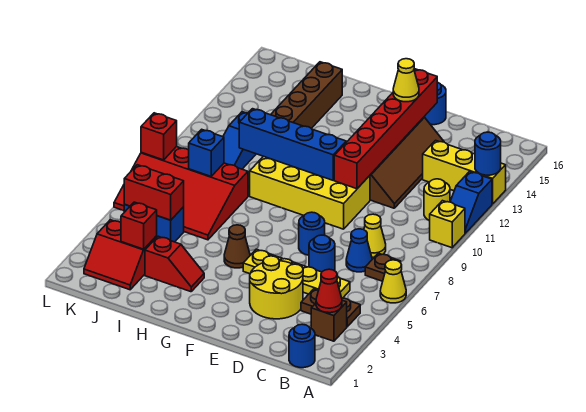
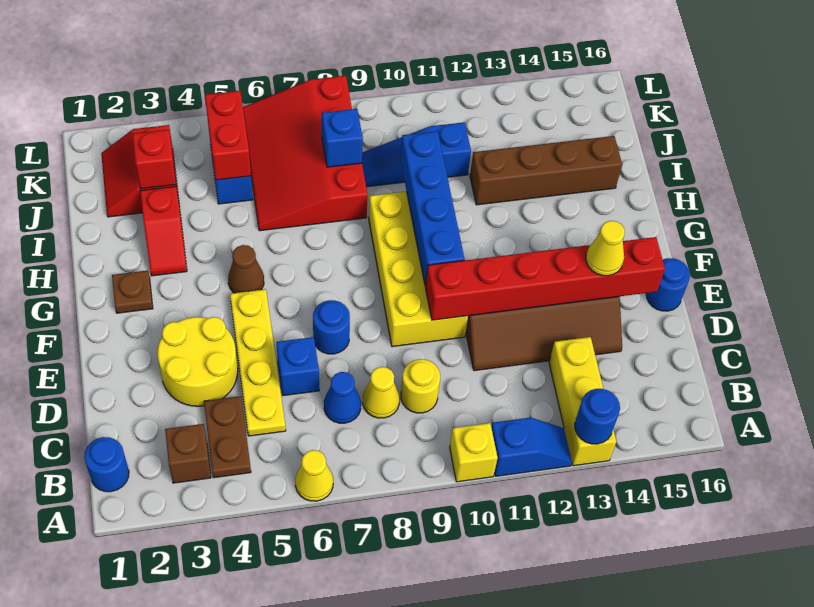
blue slope A11:A12 level 1 top 12 -> blue slope A11:A12 level 1 top 11
red cone B3 level 2 -> none
brown plate B7 level 1 -> brown plate G2 level 1
yellow round brick B11 level 1 -> yellow round brick C9 level 1
blue round brick D6 level 1 -> blue brick D6 level 1
red brick L8 level 2 -> none

